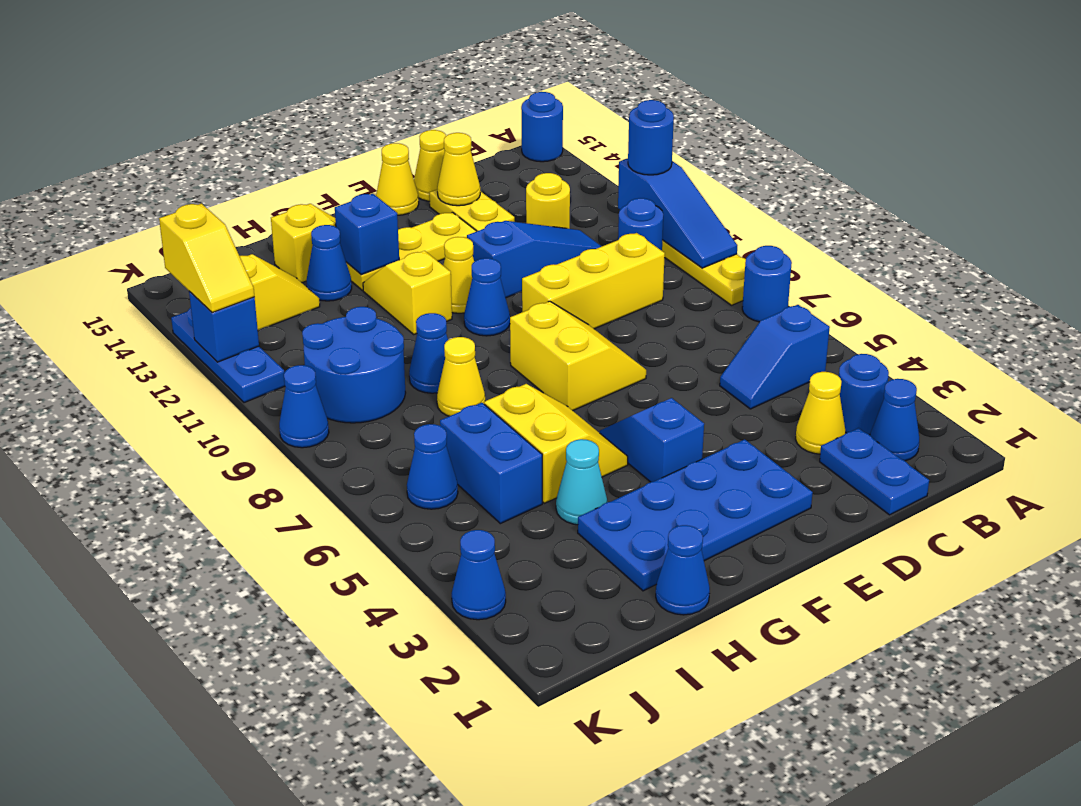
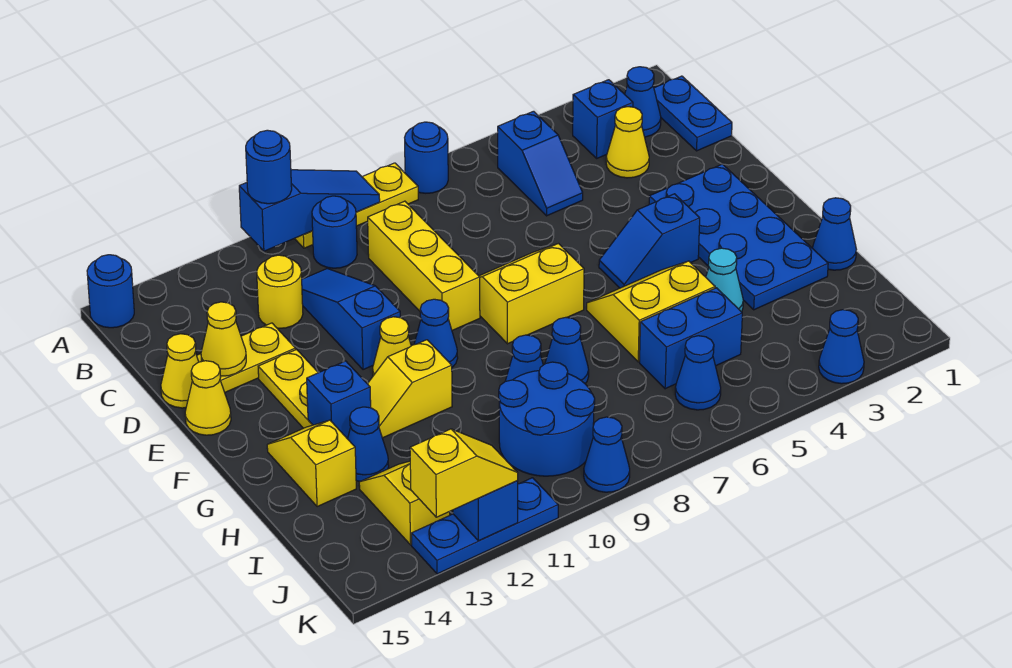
blue round brick B3 level 1 -> blue brick B3 level 1
blue plate C1:C2 level 1 -> blue plate B1:C1 level 1
yellow cone H8 level 1 -> blue cone H8 level 1

